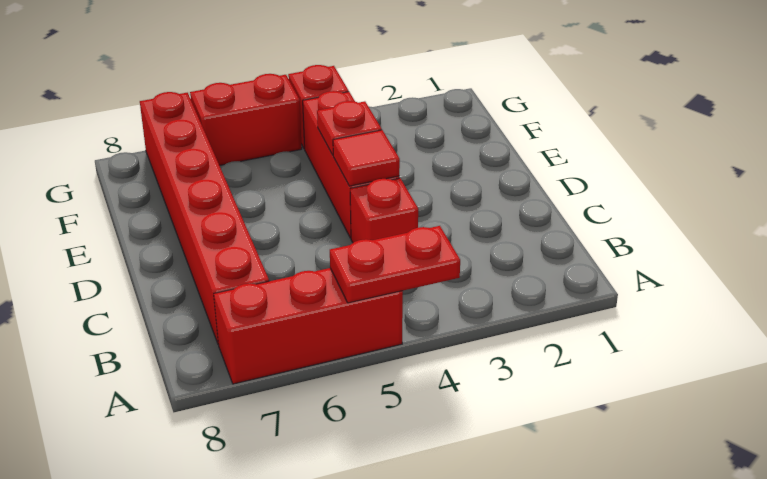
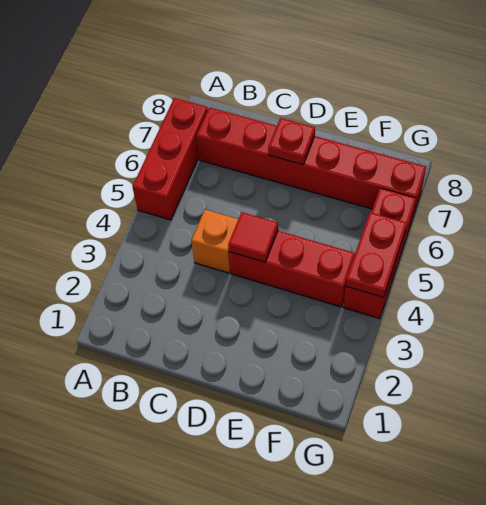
red plate A4:A5 level 2 -> red plate G4:G5 level 2
red brick C4 level 1 -> orange brick C4 level 1
red plate E4 level 2 -> red plate D7 level 2

